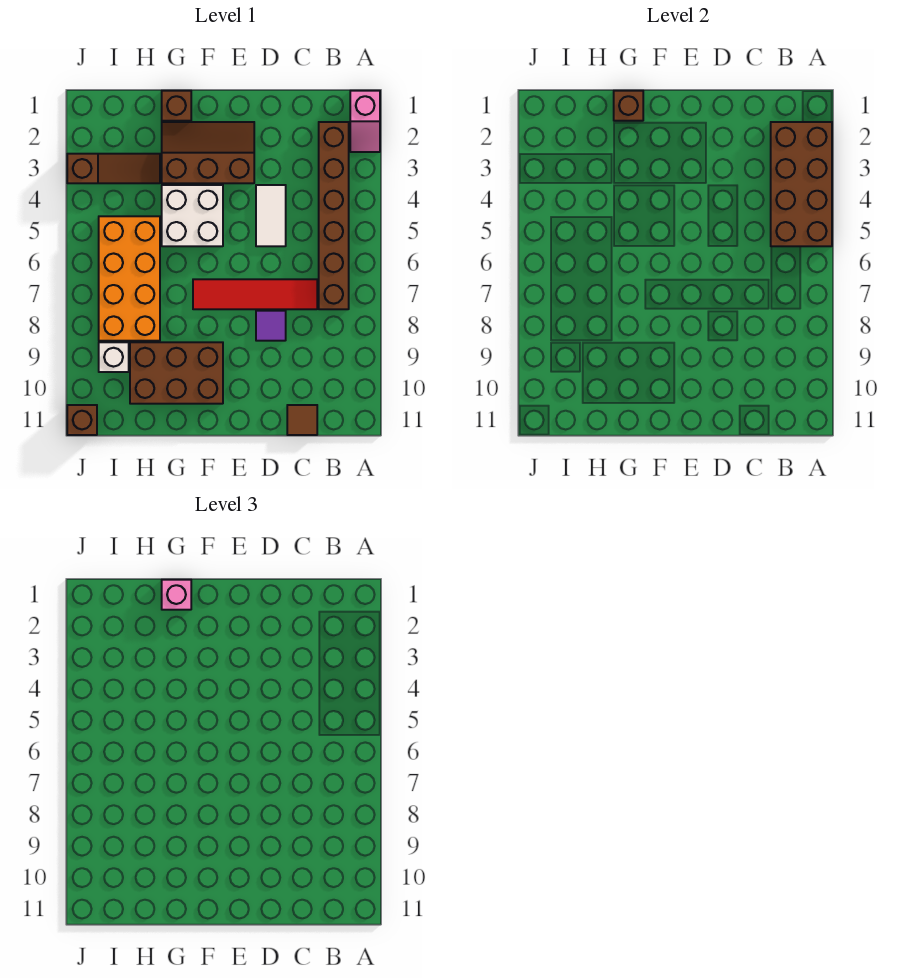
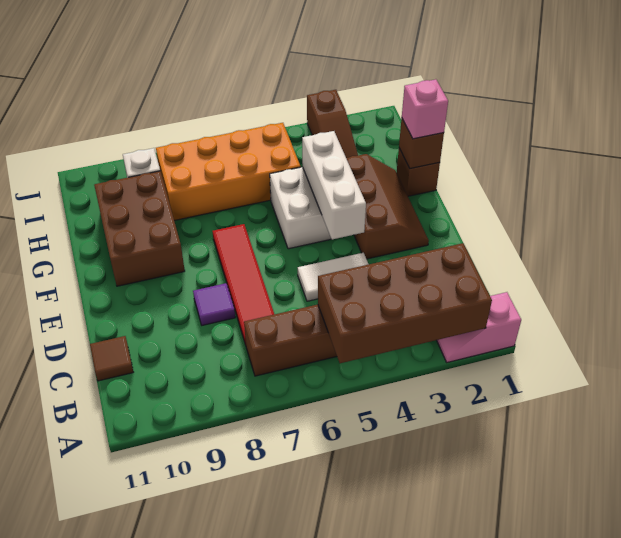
none -> white brick E4:G4 level 2
brown brick J11 level 1 -> none

